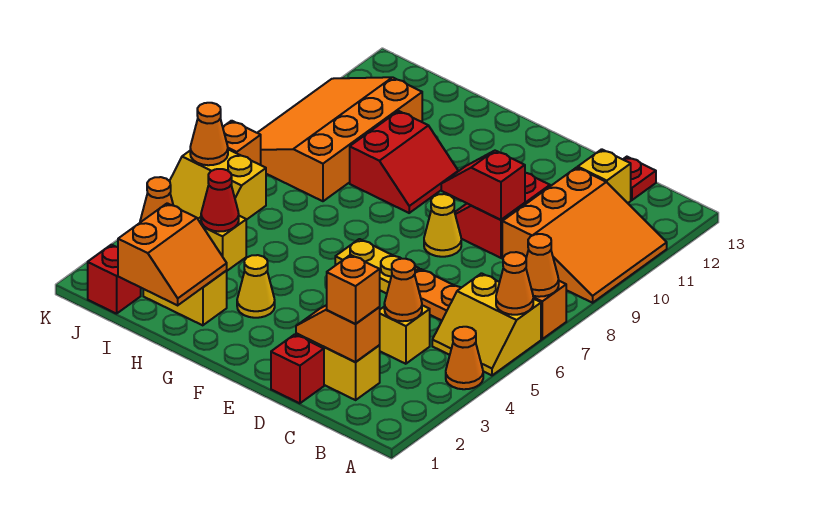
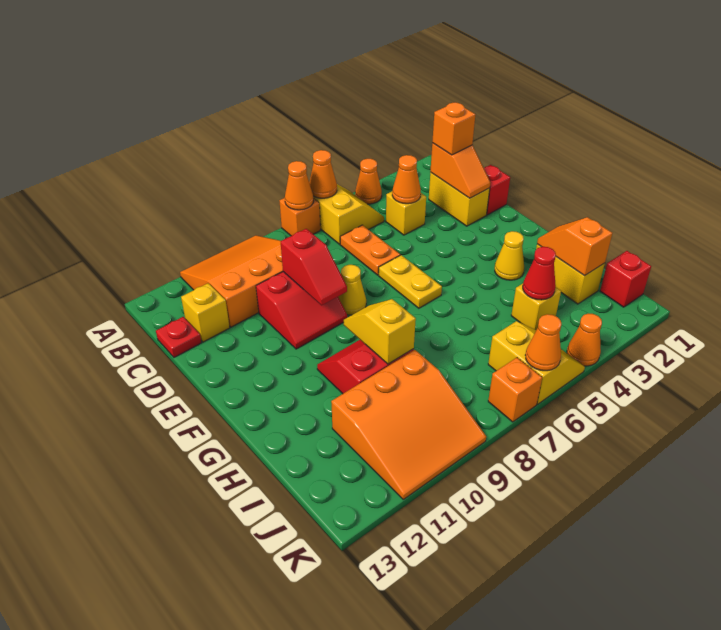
none -> yellow slope G9:H9 level 2 top H
orange slope H1:I2 level 2 top I -> orange slope H2:I2 level 2 top I
orange slope I8:K11 level 1 top I -> orange slope I9:K11 level 1 top I

